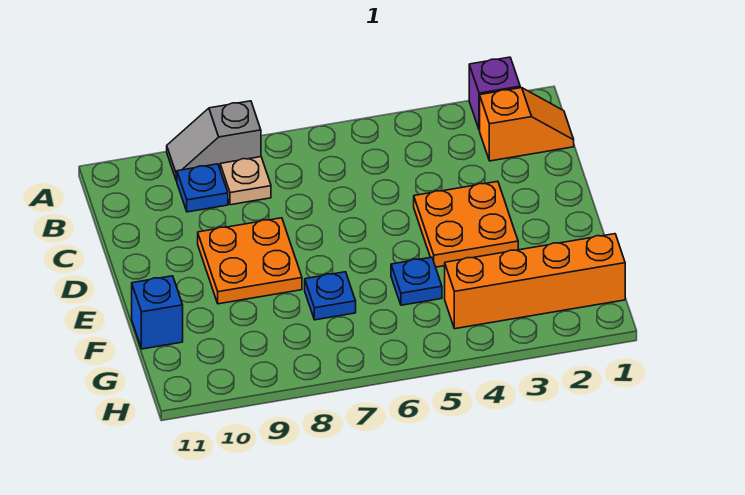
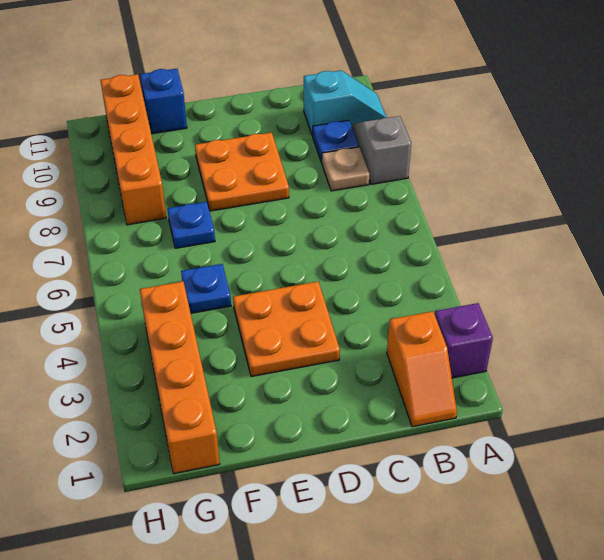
none -> cyan slope A10:B10 level 1 top B
none -> orange brick G8:G11 level 1

